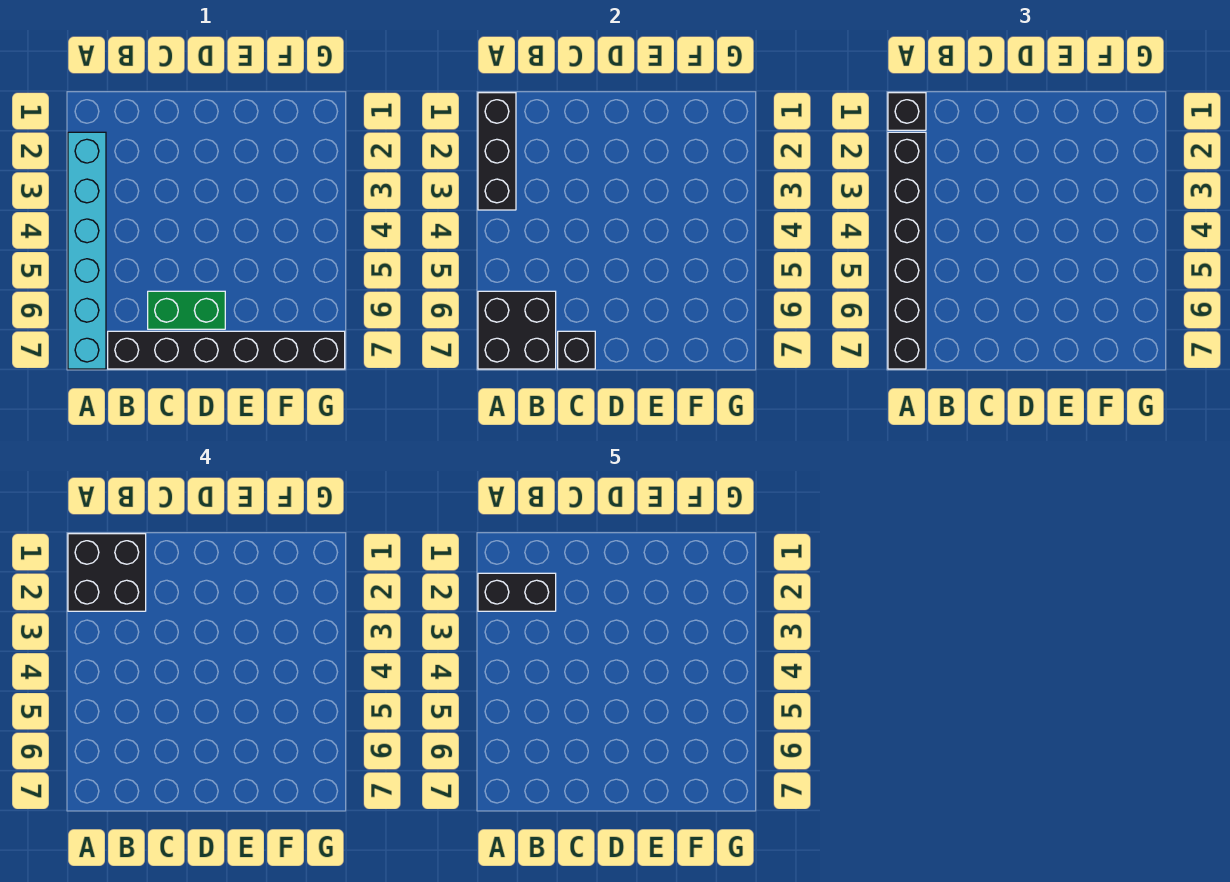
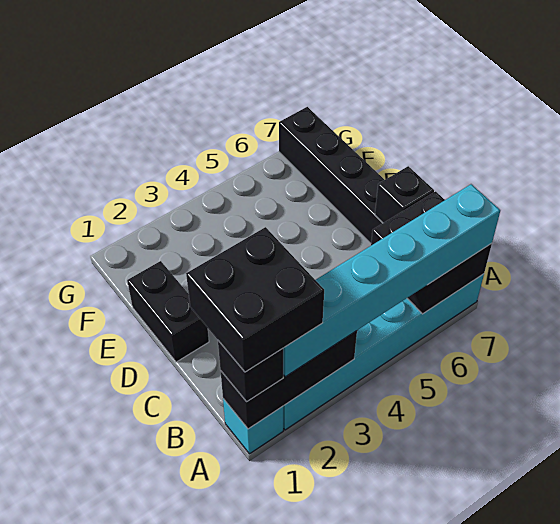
none -> cyan brick A1 level 1
black brick A2:A7 level 3 -> cyan brick A2:A7 level 3
black brick A2:B2 level 5 -> black brick D1:E1 level 1
green brick C6:D6 level 1 -> none

